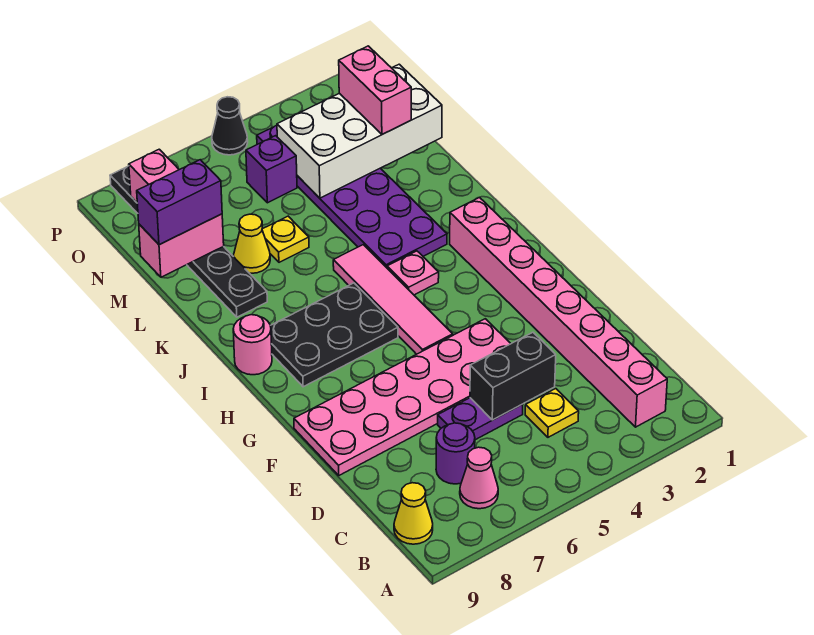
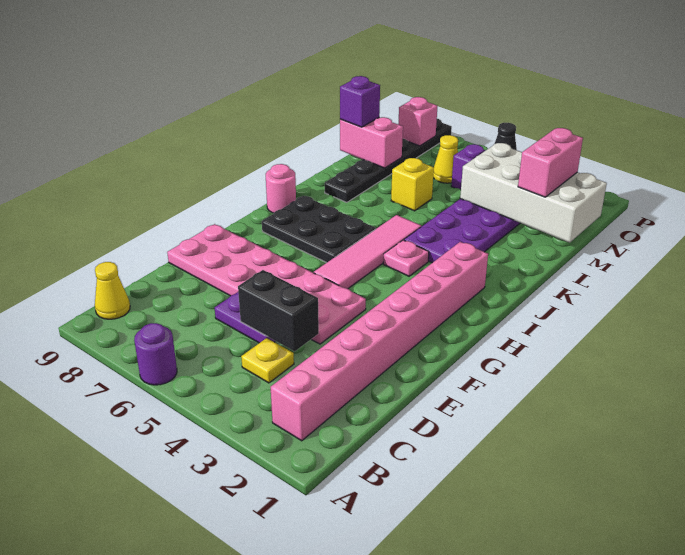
pink cone B7 level 1 -> none
purple round brick C7 level 1 -> purple round brick A6 level 1
yellow plate L6 level 1 -> yellow brick L6 level 1
yellow cone L7 level 1 -> yellow cone N6 level 1
purple brick M8:M9 level 3 -> purple brick M9 level 3

